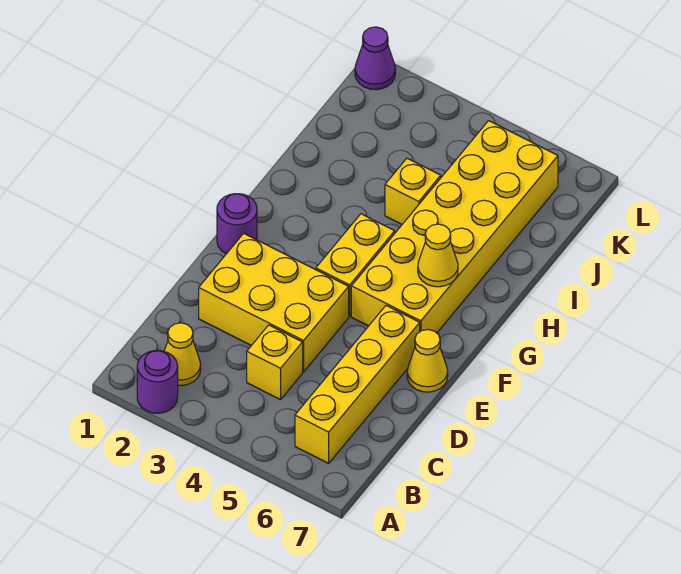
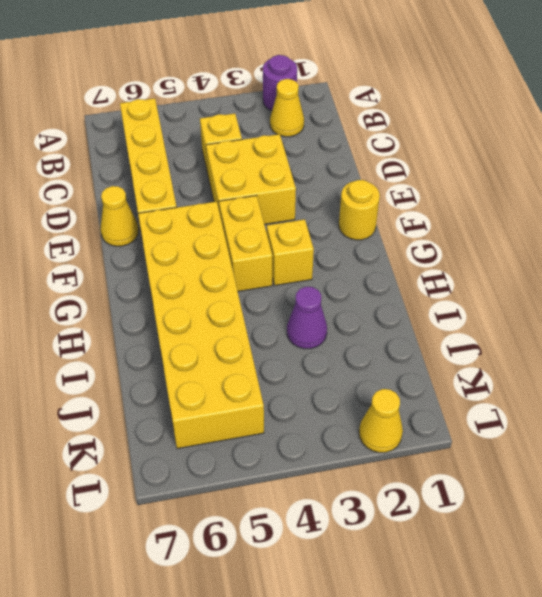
yellow brick D2:E4 level 1 -> yellow brick D3:E4 level 1
purple round brick F1 level 1 -> yellow round brick F1 level 1
yellow cone G6 level 2 -> yellow cone L2 level 1
yellow brick I4 level 1 -> yellow brick G3 level 1
purple cone L1 level 1 -> purple cone I3 level 1

